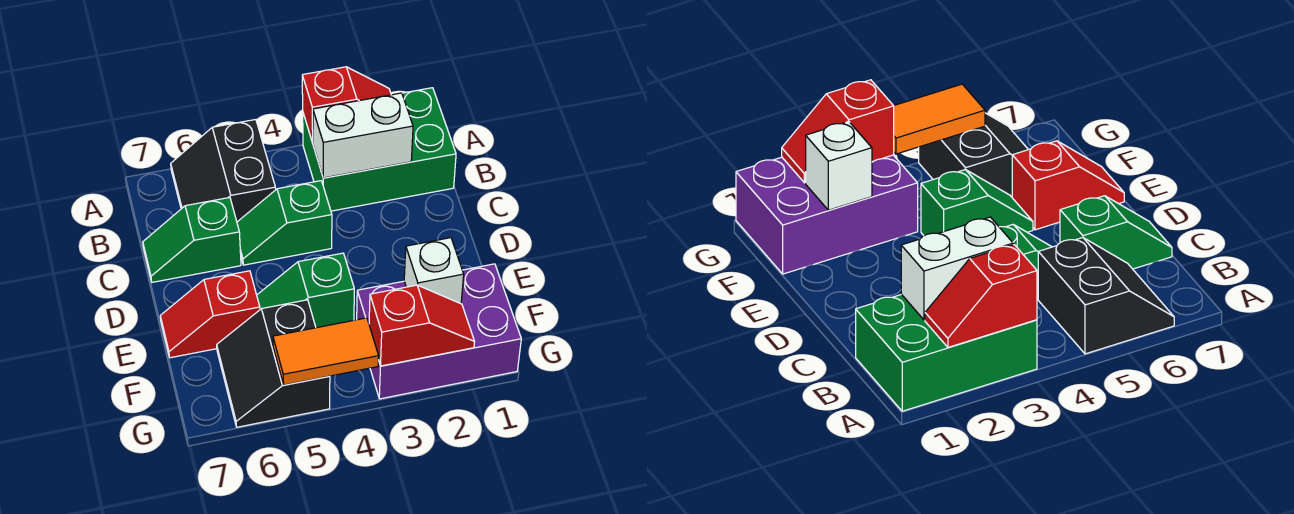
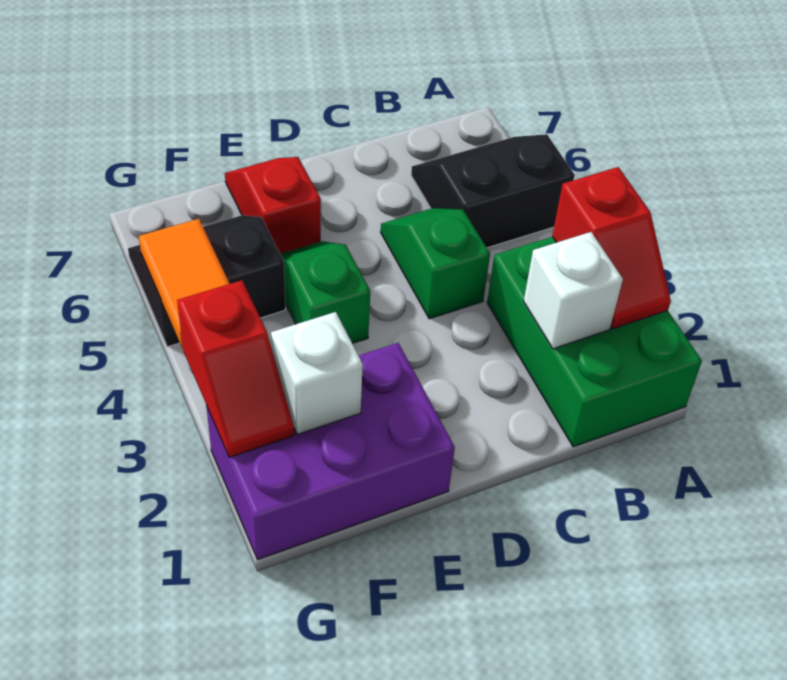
white brick B2:B3 level 2 -> white brick B2 level 2
green slope C6:C7 level 1 top 6 -> none
purple brick F1:G3 level 1 -> purple brick E1:G2 level 1

